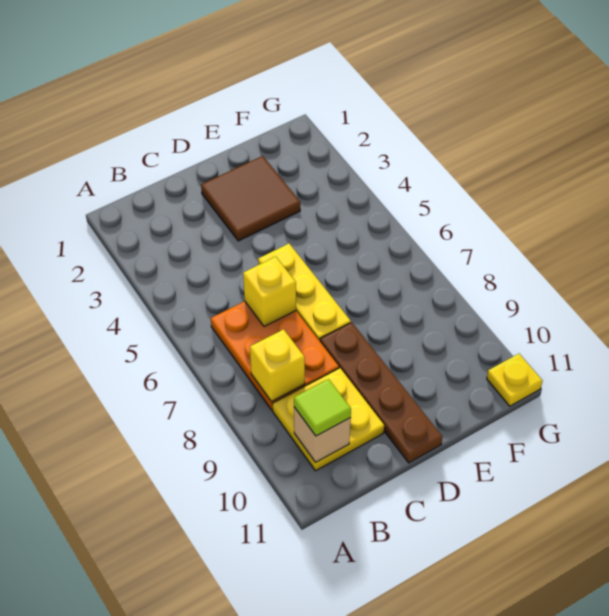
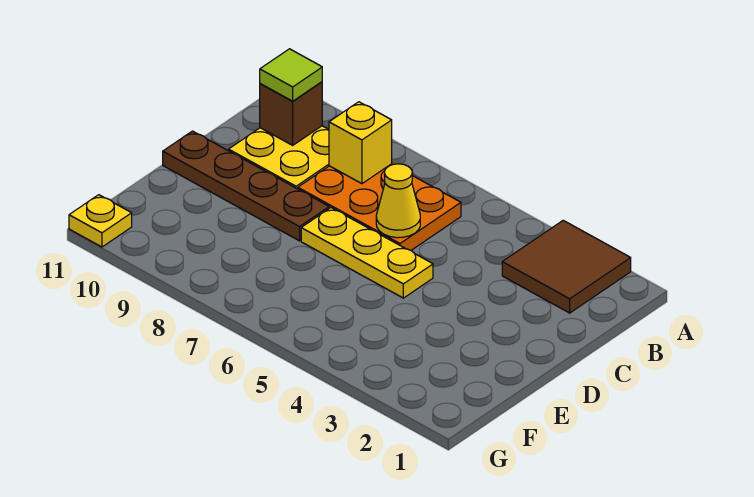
tan brick B10 level 2 -> brown brick B10 level 2
yellow brick C6 level 2 -> yellow cone C6 level 2
brown tile D2:E3 level 1 -> brown tile A2:B3 level 1

